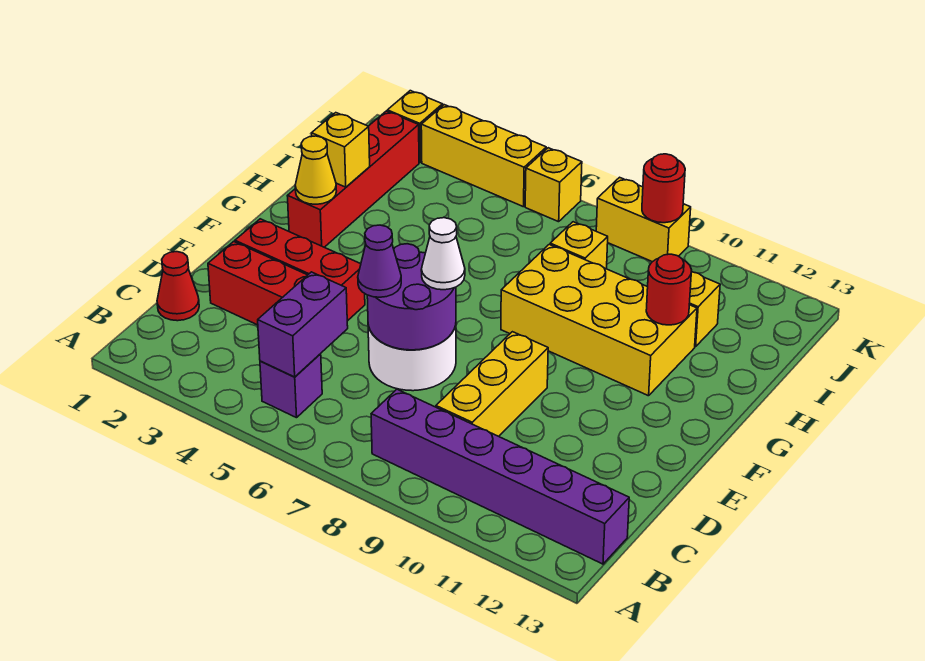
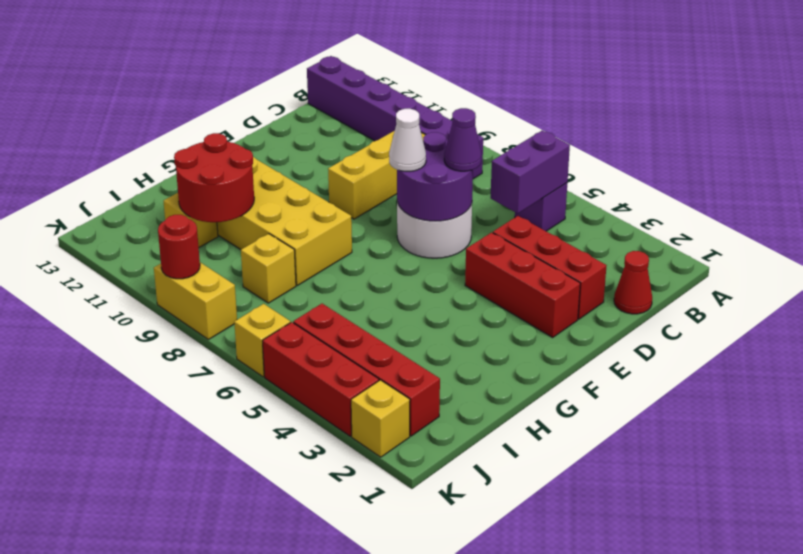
red brick G2:J2 level 1 -> red brick J2:J5 level 1
yellow cone G2 level 2 -> none
yellow brick H2 level 2 -> none
red round brick H11 level 2 -> red round brick H10:I11 level 2
yellow brick K3:K5 level 1 -> red brick K3:K5 level 1

